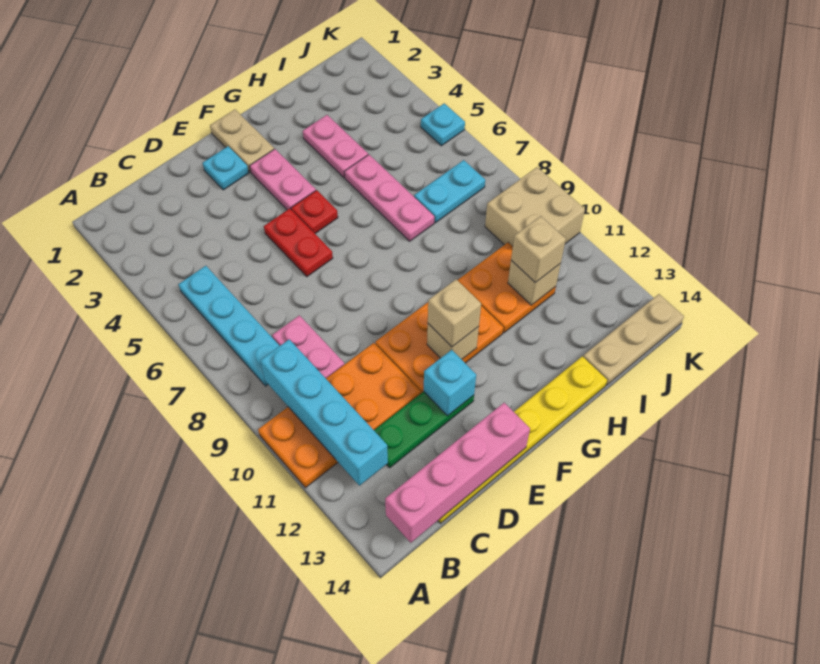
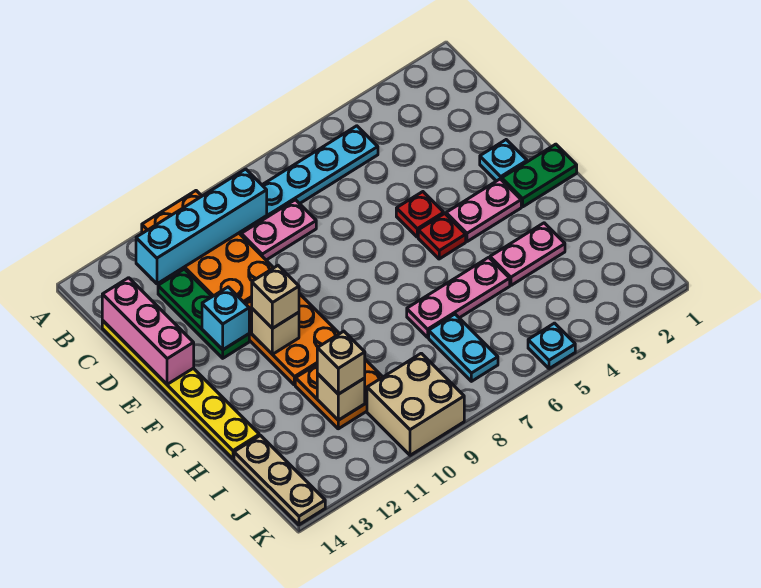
pink brick B14:E14 level 2 -> pink brick C14:E14 level 2
red plate E5:E6 level 1 -> red plate E5 level 1
tan plate F1:F2 level 1 -> green plate F1:F2 level 1

